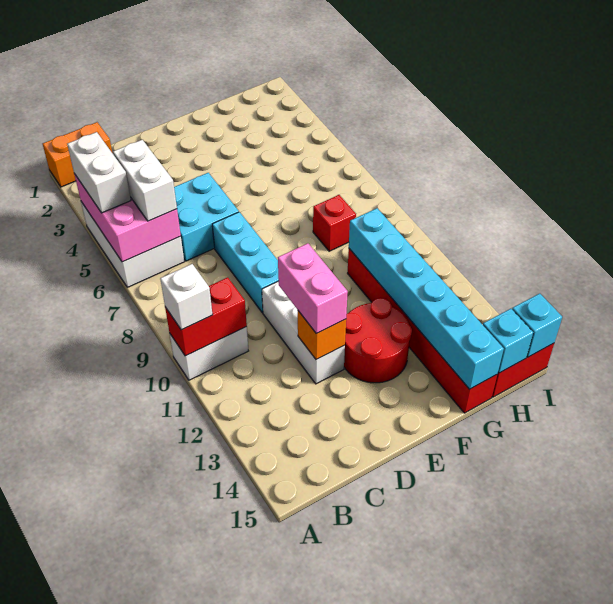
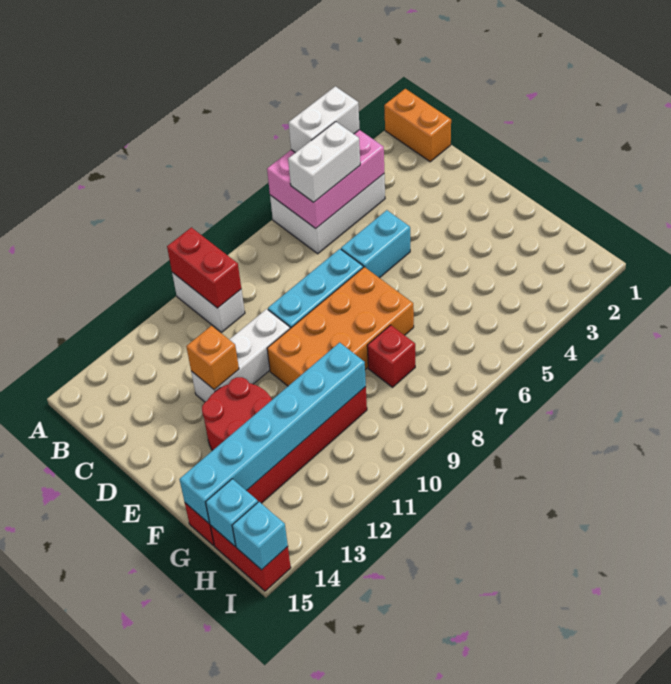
white brick A10 level 3 -> none
cyan brick C5:D6 level 1 -> cyan brick D5:D6 level 1
pink brick D11:D12 level 3 -> none
none -> orange brick E7:F10 level 1

